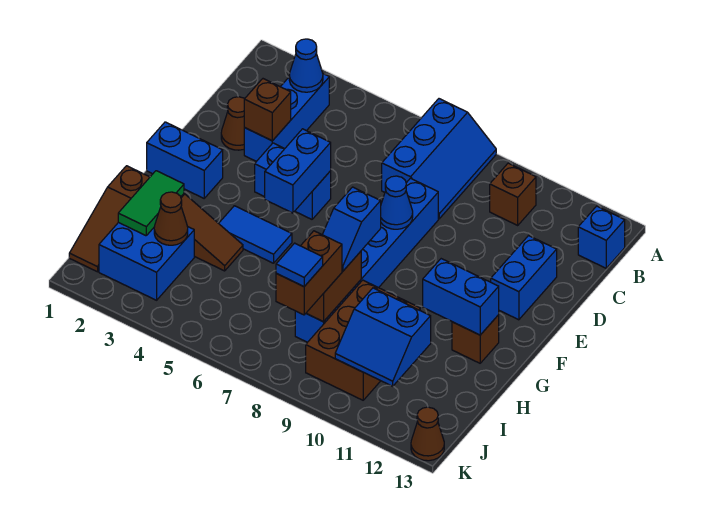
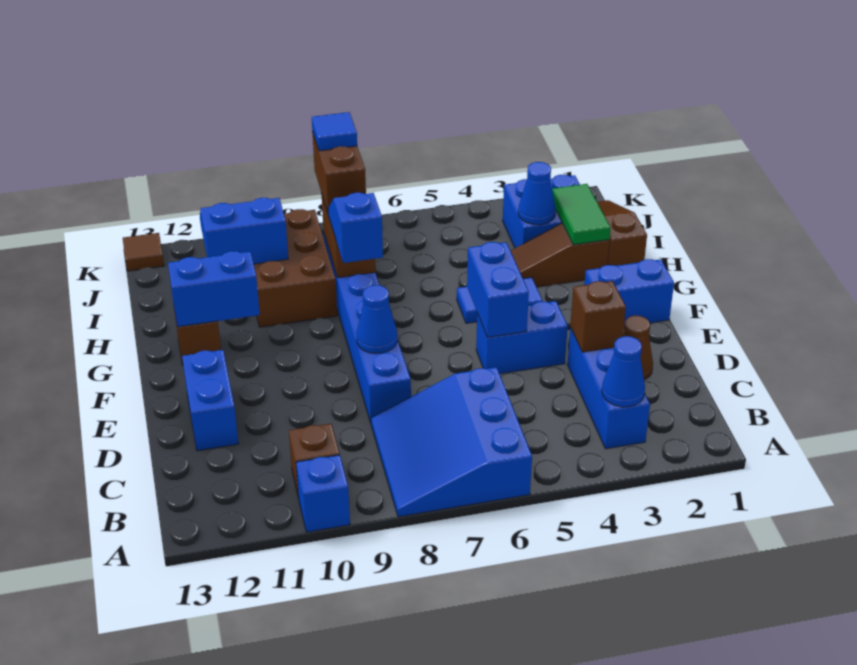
blue slope A7:C8 level 1 top 7 -> blue slope A6:C8 level 1 top 6
blue brick B13 level 1 -> blue brick A10 level 1
brown cone I3 level 2 -> blue cone I3 level 2
brown cone K13 level 1 -> brown tile K13 level 1

